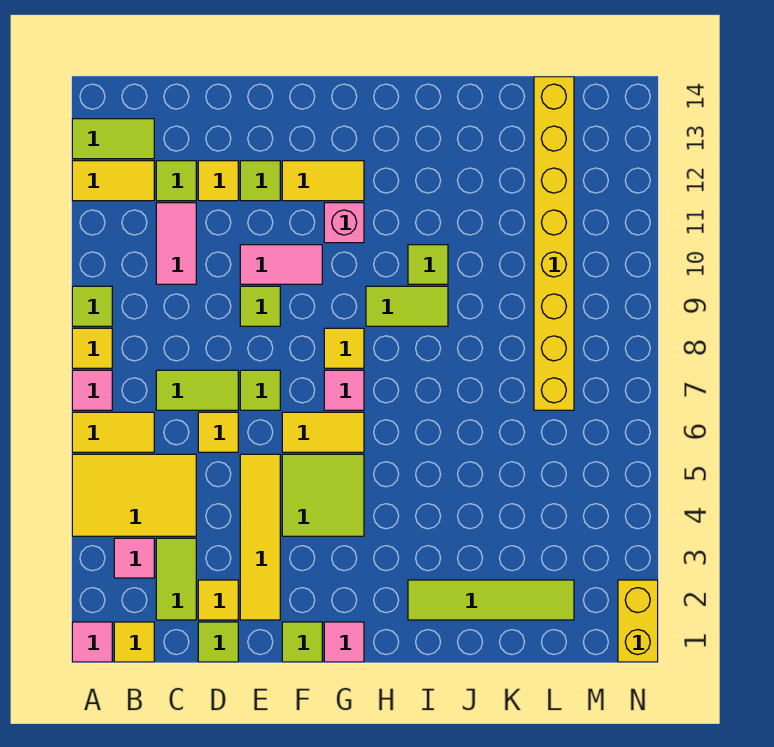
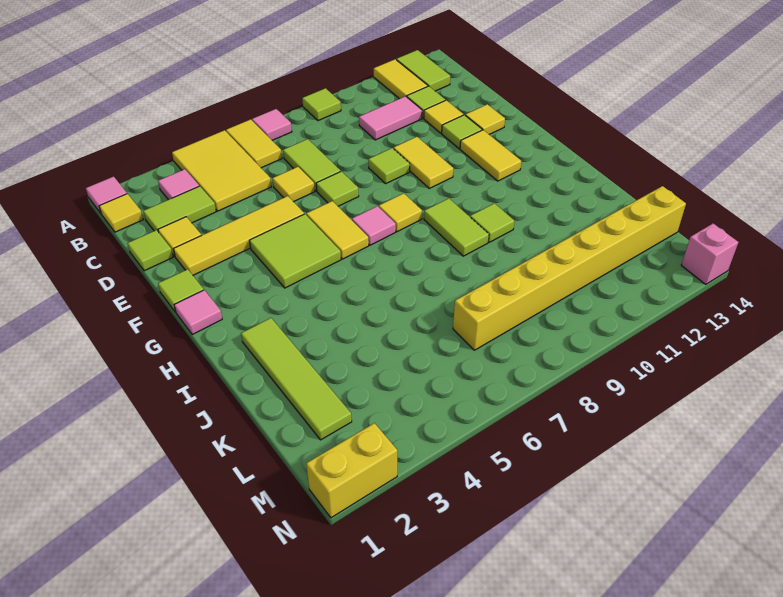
yellow tile A8 level 1 -> yellow tile E13 level 1
pink tile E10:F10 level 1 -> yellow tile E10:F10 level 1
pink brick G11 level 1 -> pink brick N14 level 1

